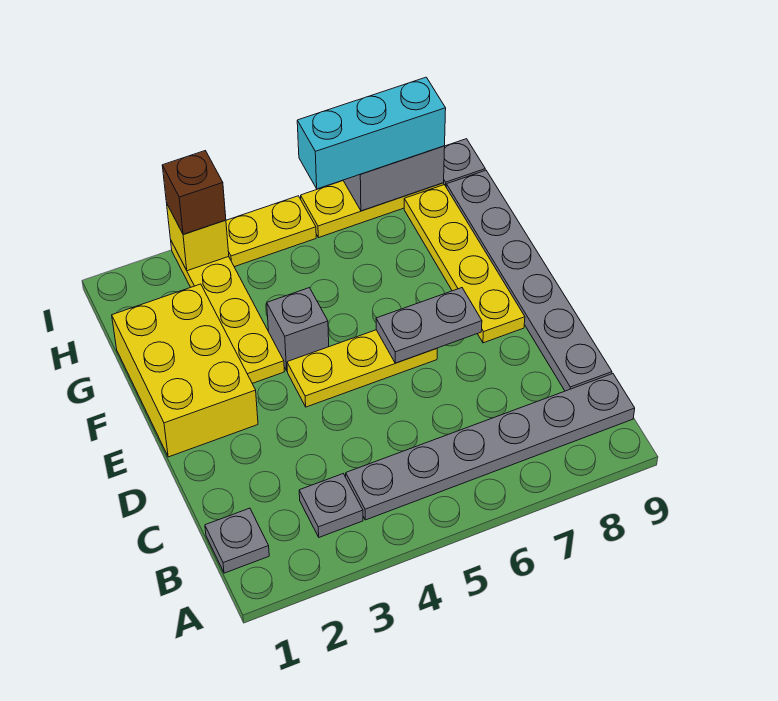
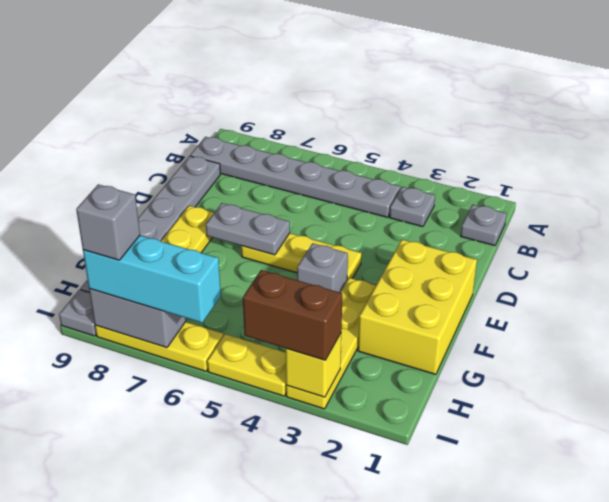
brown brick I3 level 3 -> brown brick I3:I4 level 3
none -> grey brick I8 level 4

